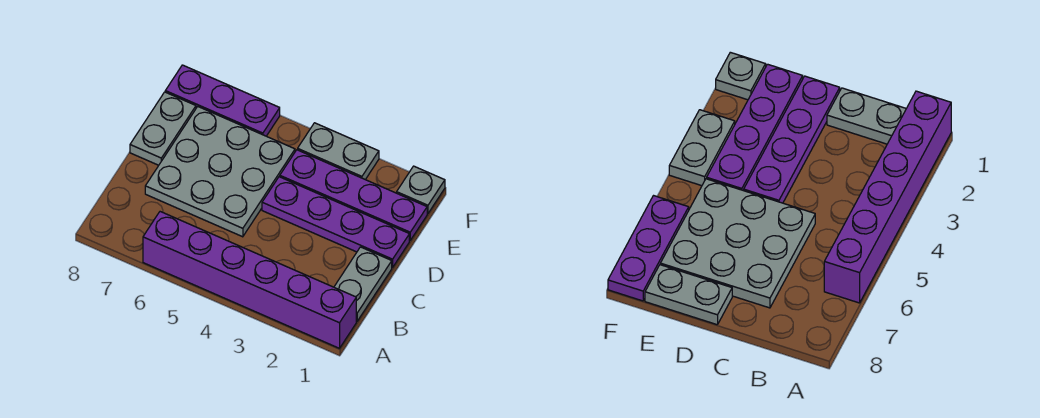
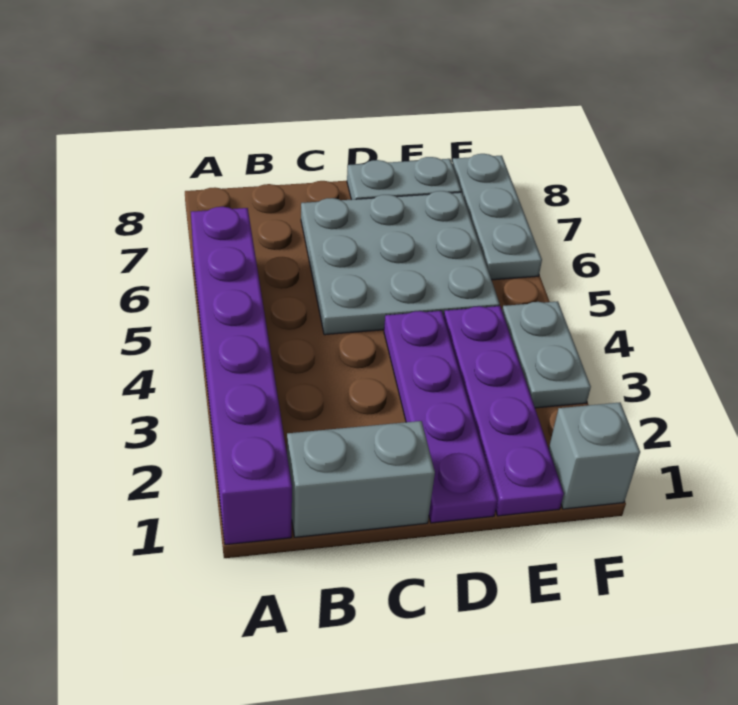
grey plate B1:C1 level 1 -> grey brick B1:C1 level 1
grey plate F1 level 1 -> grey brick F1 level 1
purple plate F6:F8 level 1 -> grey plate F6:F8 level 1

